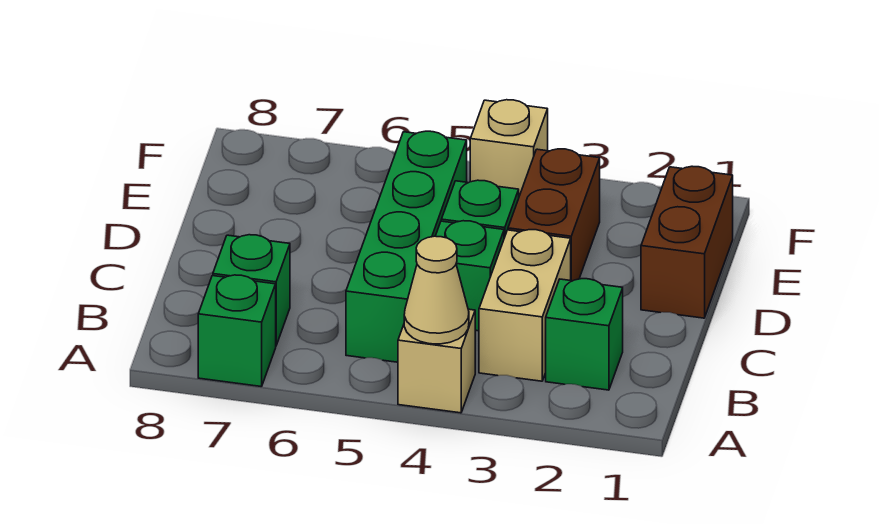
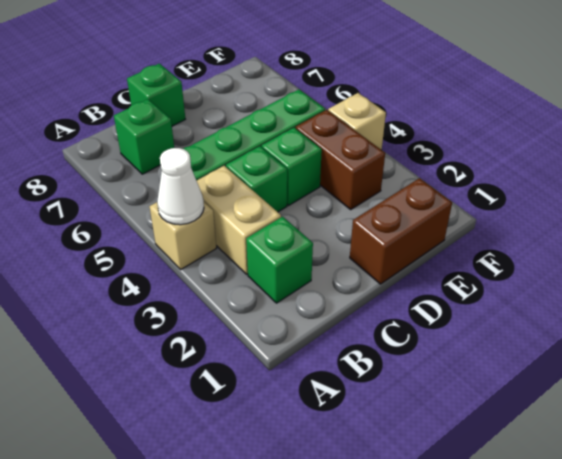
tan cone A4 level 2 -> white cone A4 level 2
green brick A7 level 1 -> green brick C8 level 1
tan brick B3:C3 level 1 -> tan brick B3:B4 level 1
brown brick D3:E3 level 1 -> brown brick E3:E4 level 1

